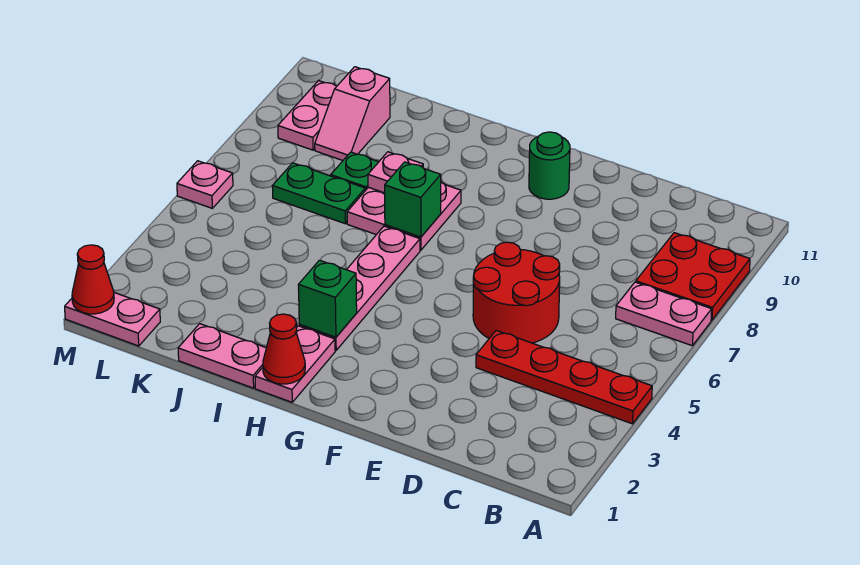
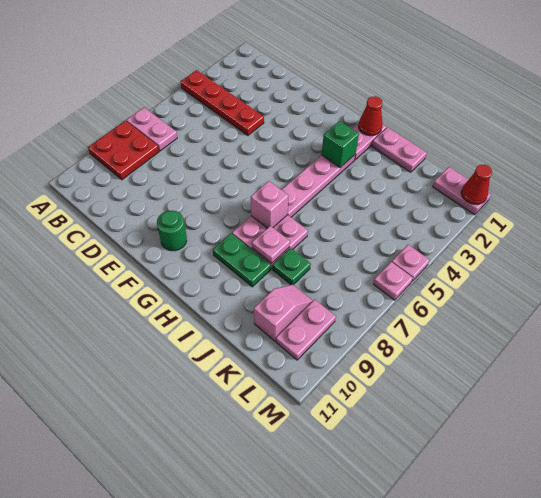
red round brick D5:E6 level 1 -> none
green brick H7 level 2 -> pink brick H7 level 2
green plate J7:K7 level 1 -> green plate H9:I9 level 1
none -> pink plate M5 level 1

